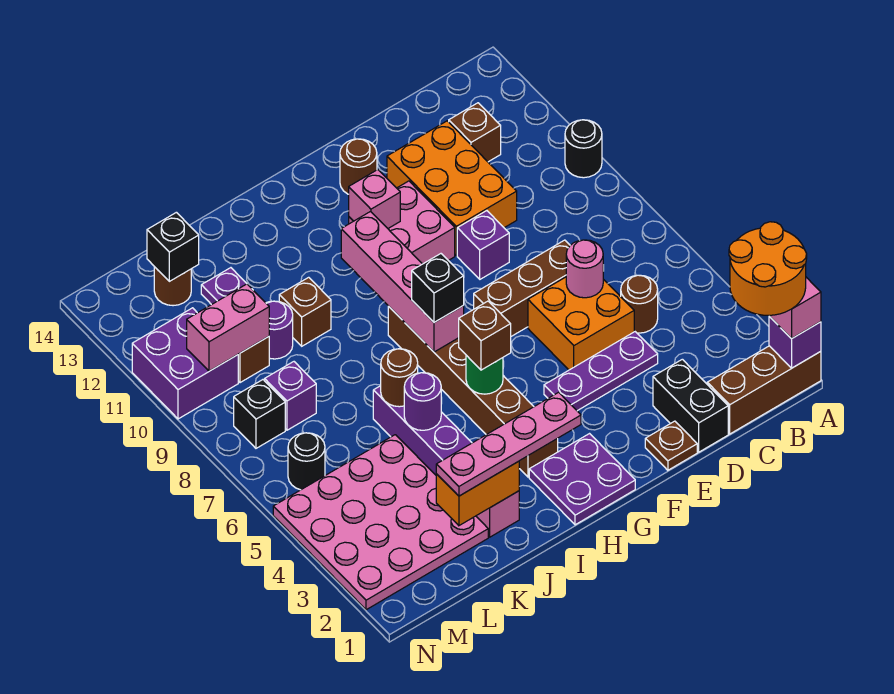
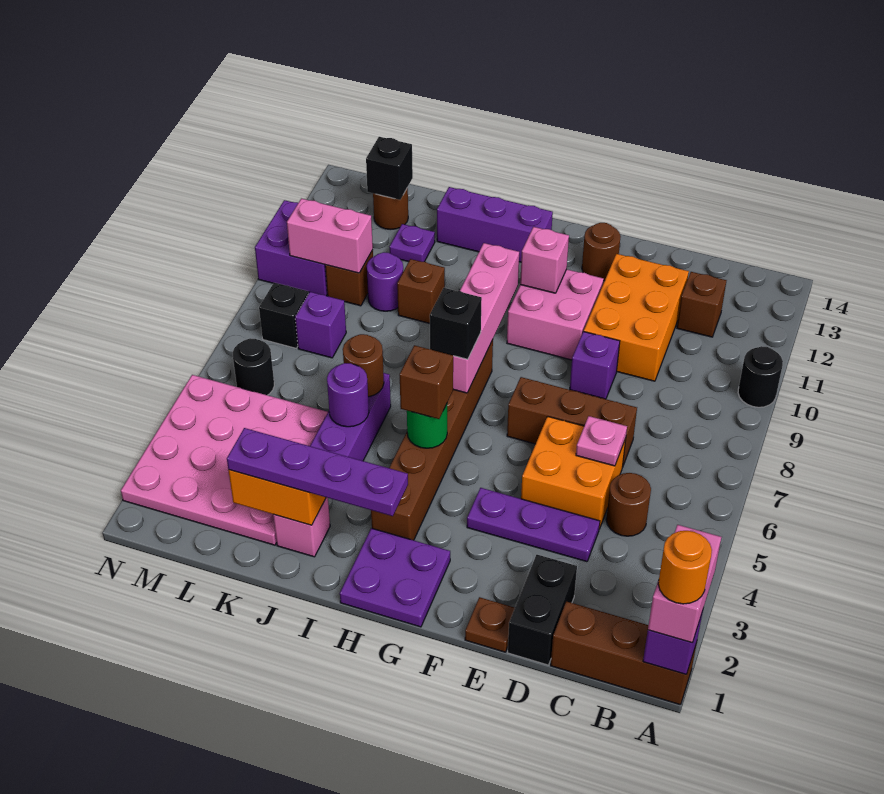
orange round brick A1:B2 level 4 -> orange round brick A1 level 4
pink round brick D6 level 2 -> pink plate D6 level 2
pink plate H2:K2 level 3 -> purple plate H2:K2 level 3
none -> purple brick H13:J13 level 1

